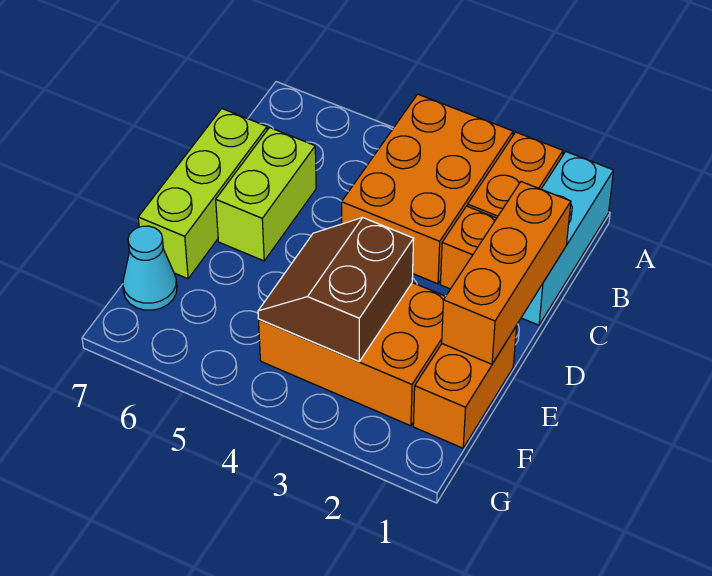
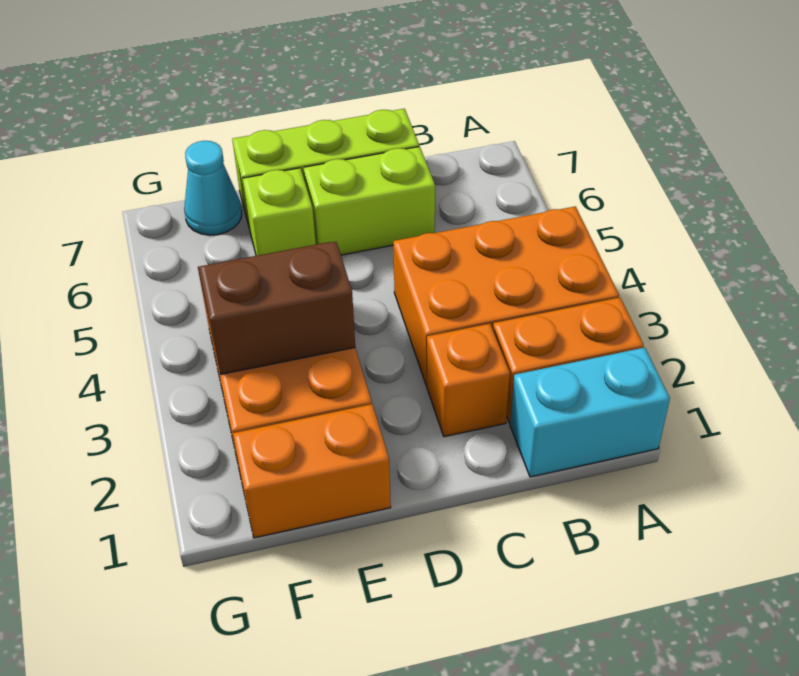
cyan brick A1:C1 level 1 -> cyan brick A1:B1 level 1
orange brick C1:E1 level 2 -> none
none -> lime brick E6 level 1

